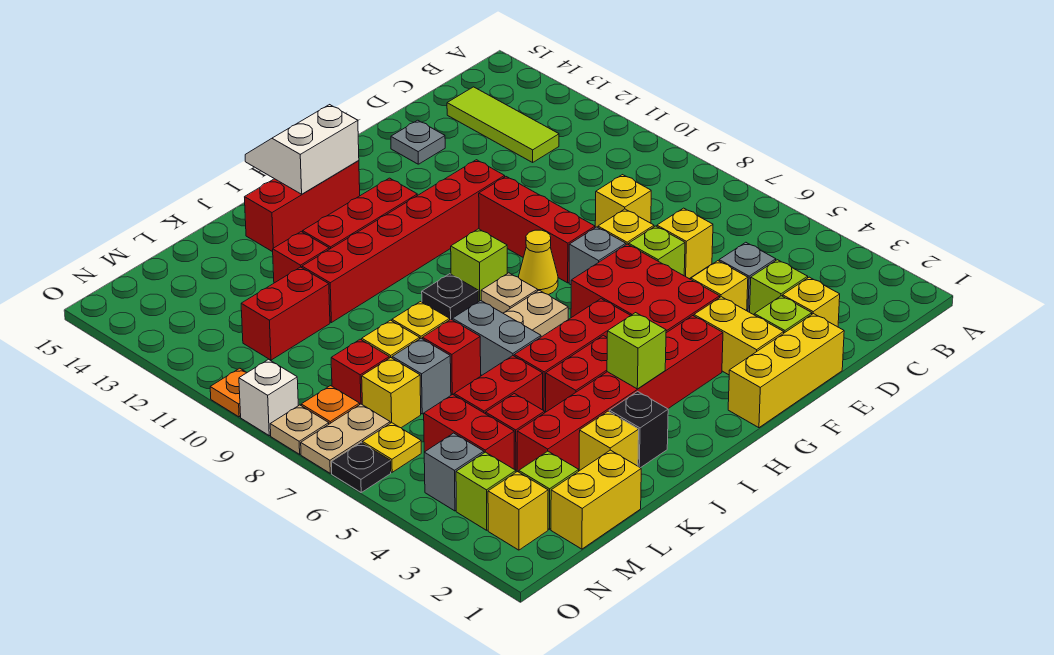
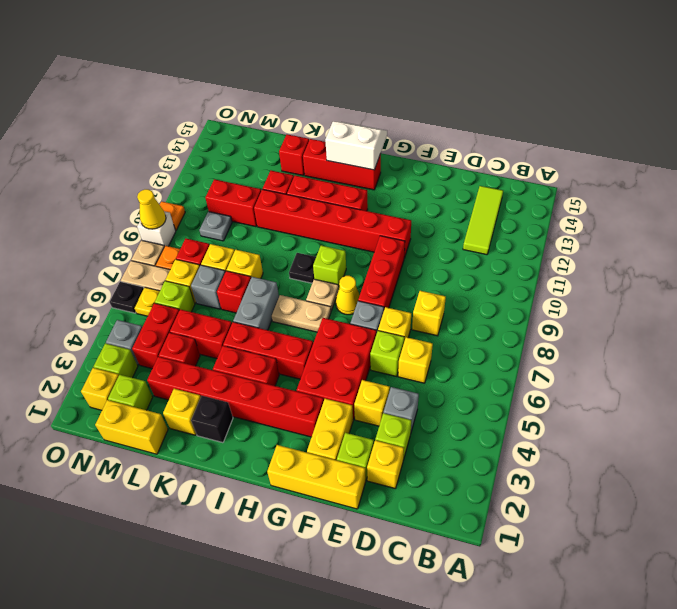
grey plate E14 level 1 -> grey plate M10 level 1
lime brick I3 level 2 -> lime brick M6 level 1
none -> red brick K14 level 1
none -> yellow cone O9 level 2

